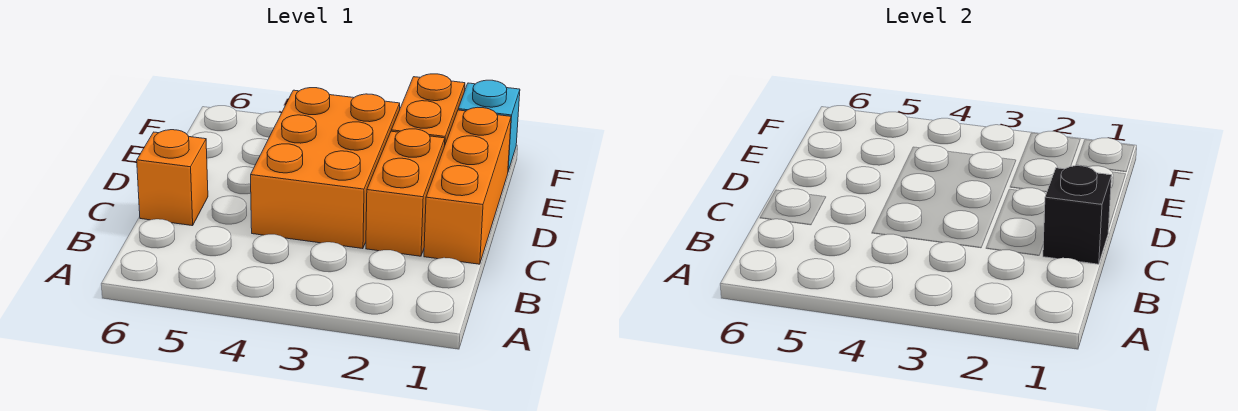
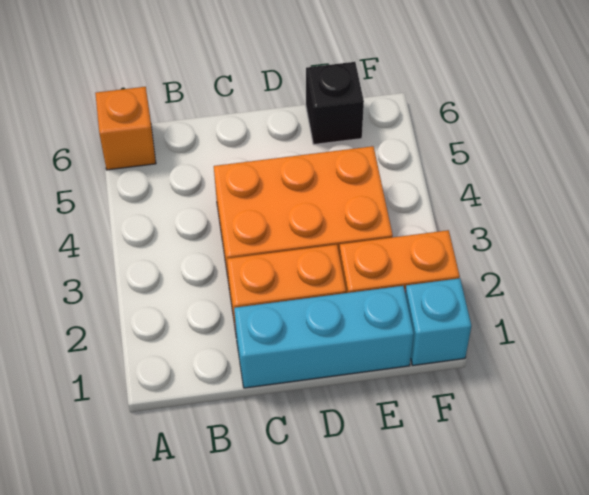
orange brick C1:E1 level 1 -> cyan brick C1:E1 level 1
black brick C1 level 2 -> black brick E6 level 1
orange brick C6 level 1 -> orange brick A6 level 1

